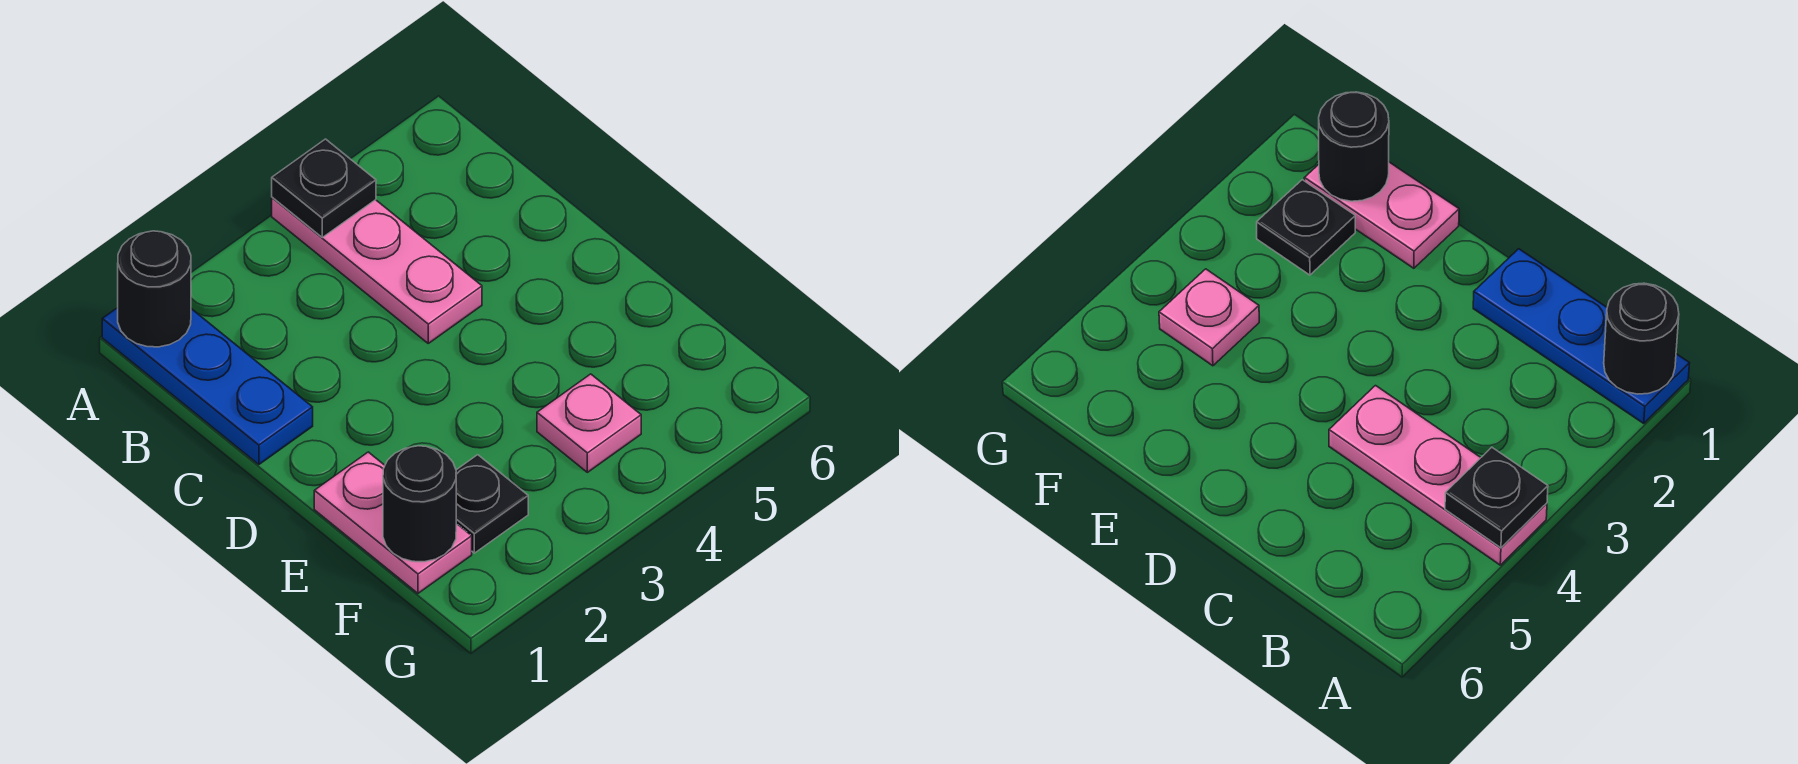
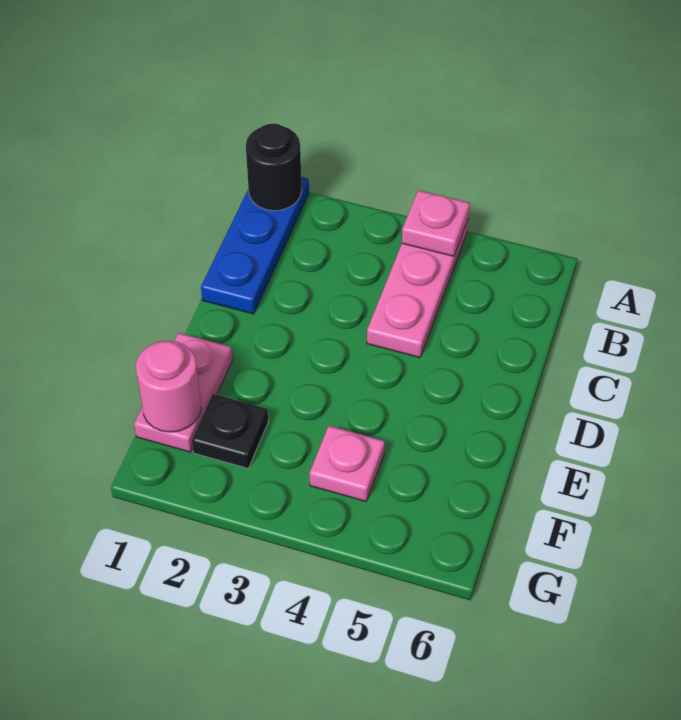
black plate A4 level 2 -> pink plate A4 level 2
black round brick F1 level 2 -> pink round brick F1 level 2

